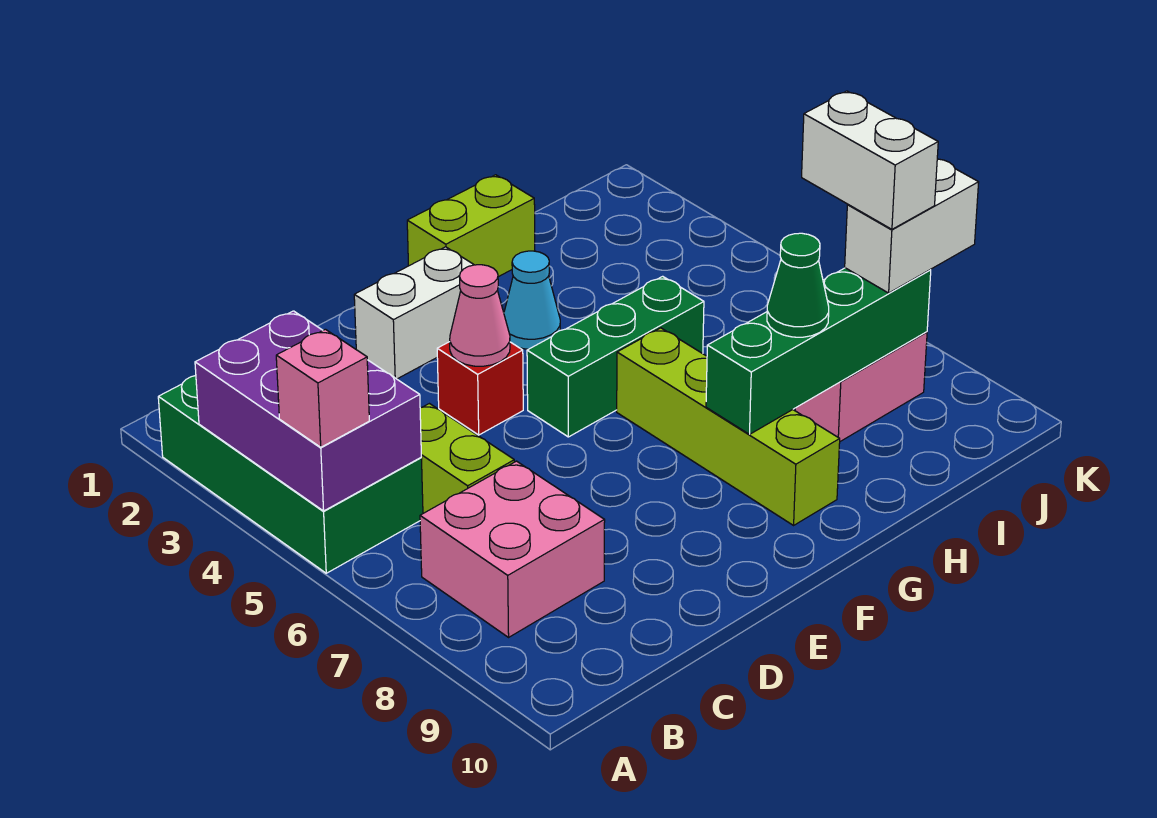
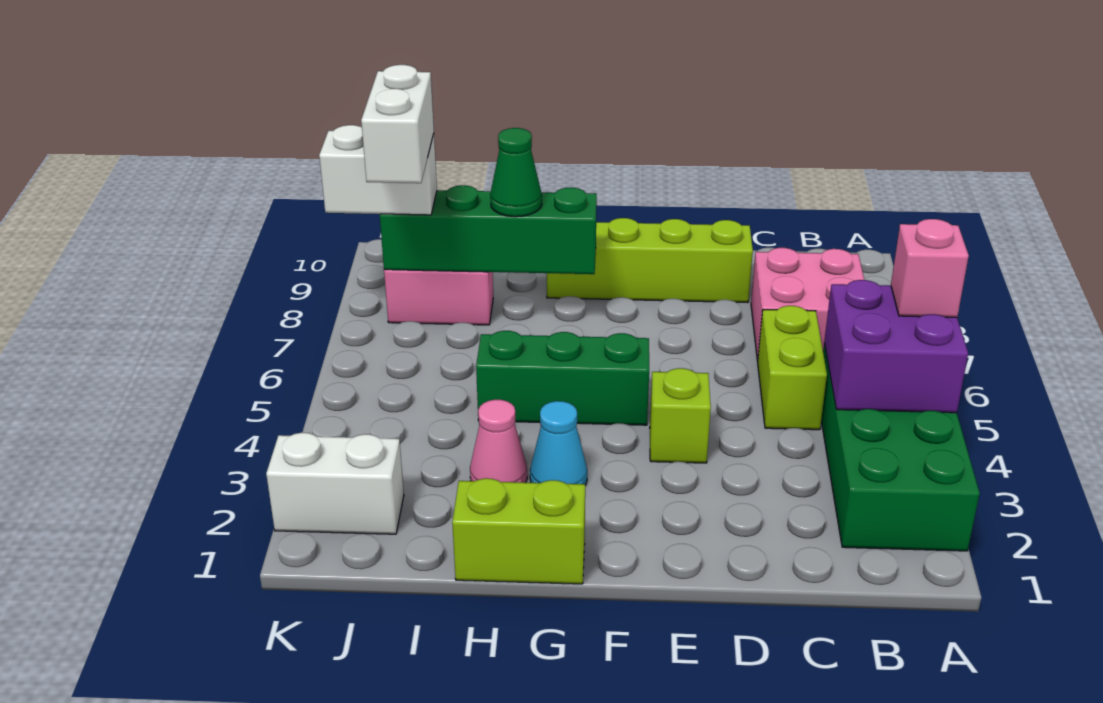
purple brick A3:B5 level 2 -> purple brick A4:B5 level 2
white brick E2:F2 level 1 -> white brick J2:K2 level 1
red brick E4 level 1 -> lime brick E4 level 1
pink cone E4 level 2 -> pink cone H3 level 1
lime brick G6:G9 level 1 -> lime brick D9:G9 level 1

